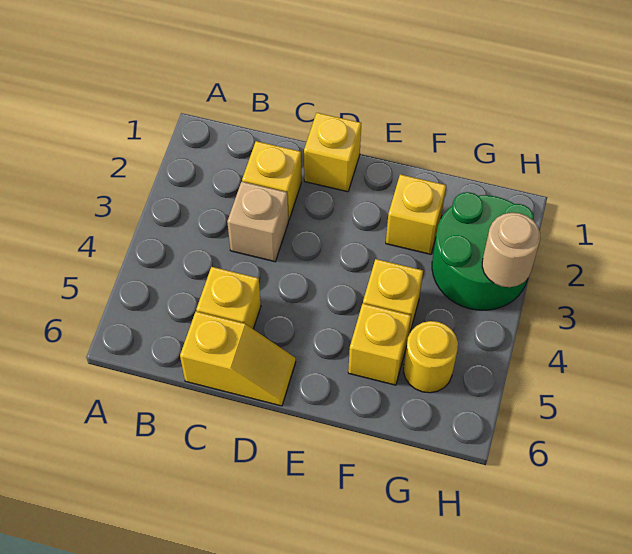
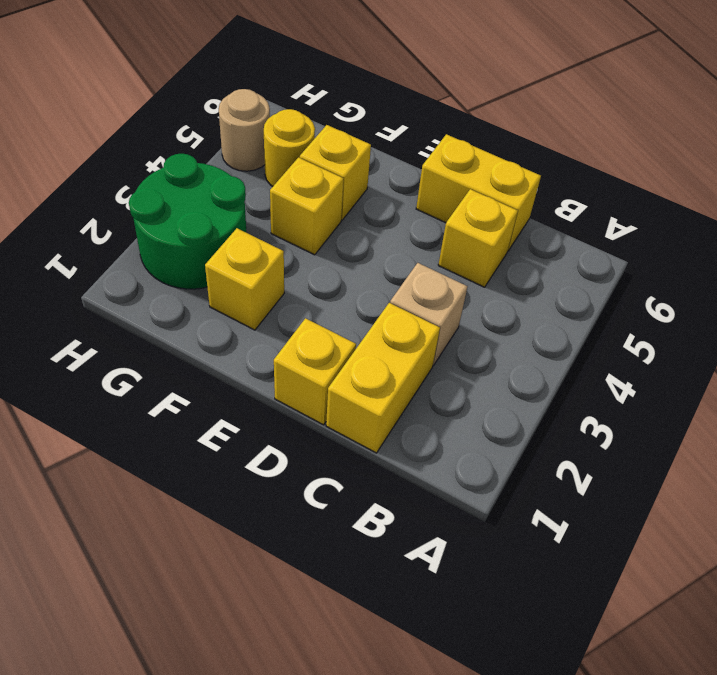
yellow brick C2 level 1 -> yellow brick C1:C2 level 1
yellow slope C6:D6 level 1 top C -> yellow brick C6:D6 level 1
tan round brick H3 level 2 -> tan round brick H5 level 1

